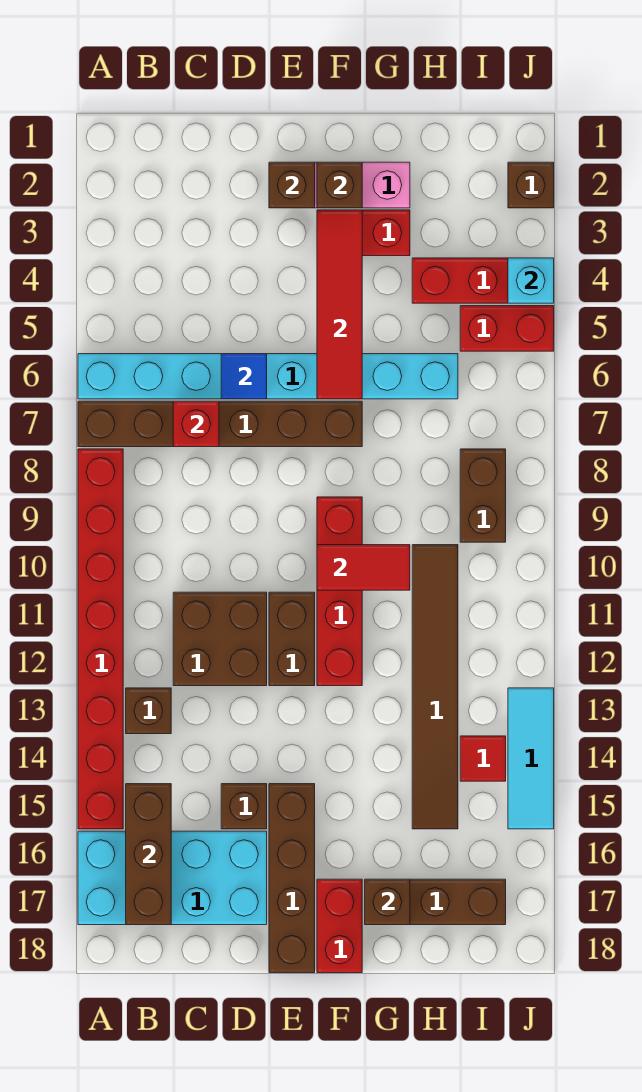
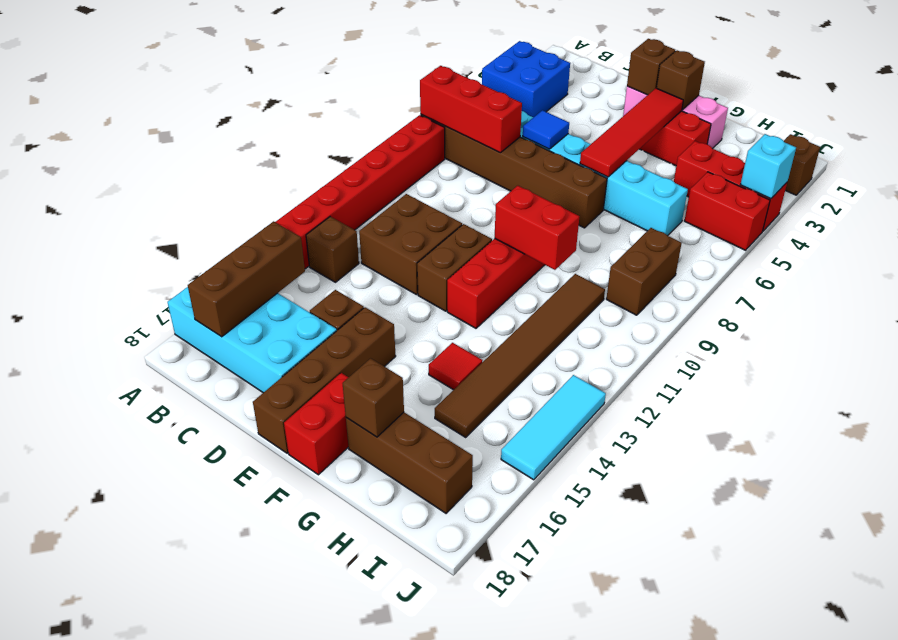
none -> blue brick A3:B4 level 1
red brick C7 level 2 -> red brick A7:C7 level 2
red tile F10:G10 level 2 -> red brick F10:G10 level 2
red tile I14 level 1 -> red tile G14 level 1

